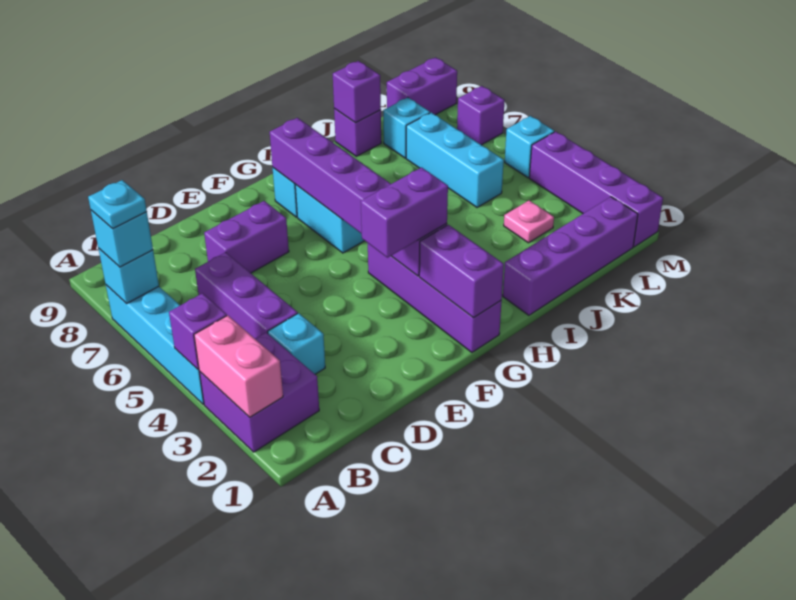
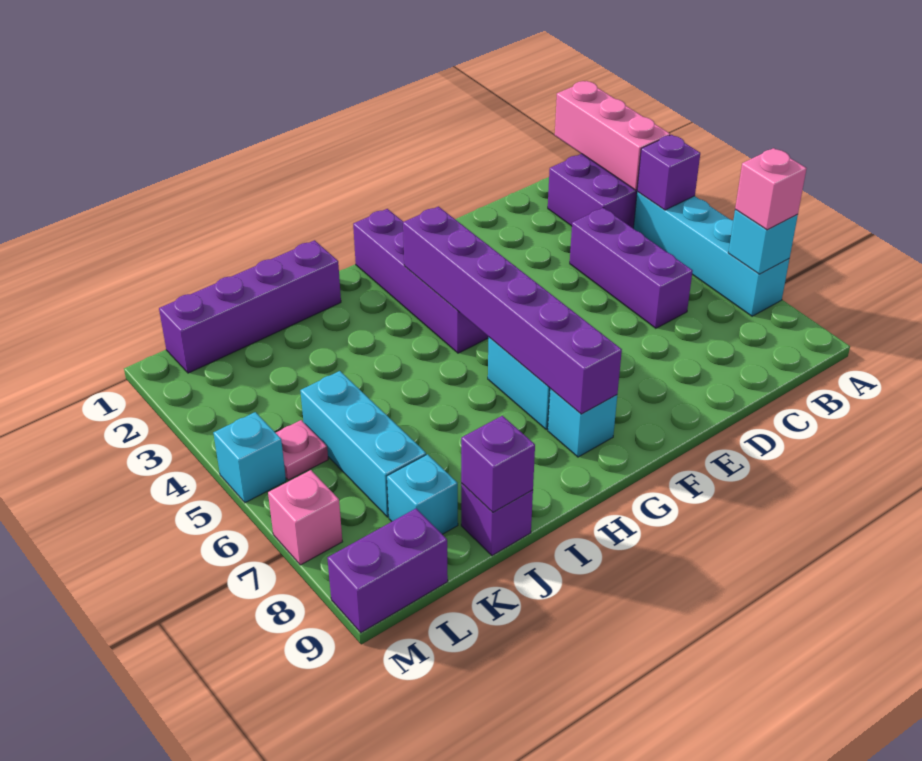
pink brick A2:A3 level 2 -> pink brick A1:A3 level 2
cyan brick A7 level 3 -> pink brick A7 level 3
cyan plate A7 level 4 -> none
cyan brick C3 level 1 -> none
purple brick D7:E7 level 1 -> none
purple brick F3:G3 level 3 -> none
purple brick G1:G2 level 2 -> none
pink plate K3 level 1 -> pink plate L5 level 1
purple brick M1:M4 level 1 -> none
purple brick M7 level 1 -> pink brick M7 level 1

